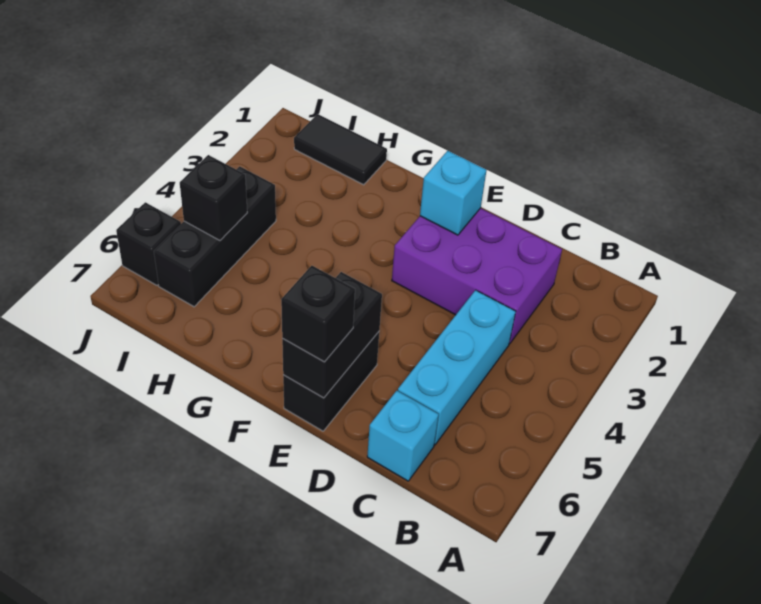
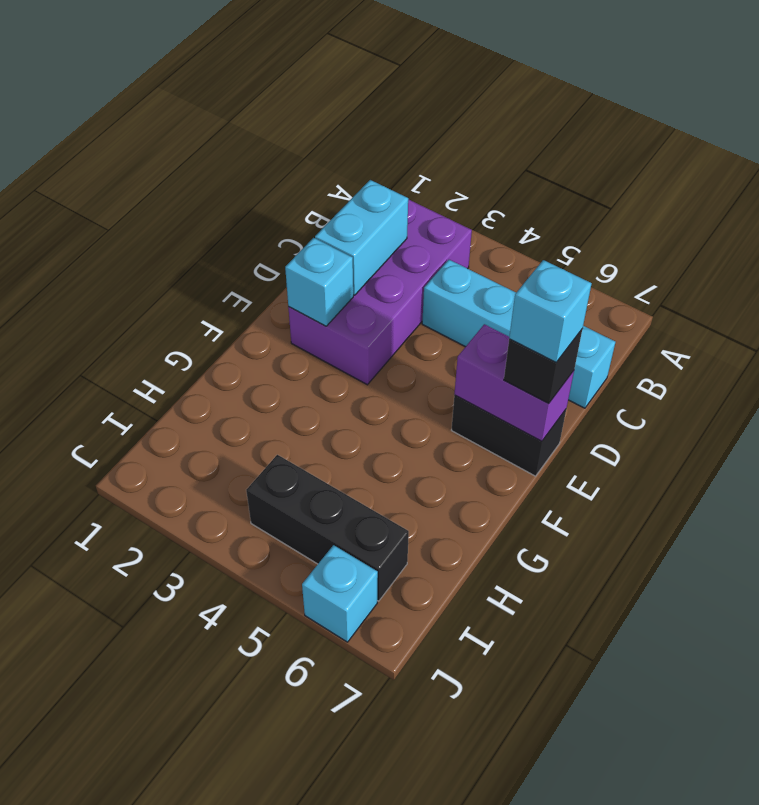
purple brick C2:E3 level 1 -> purple brick B2:E3 level 1
none -> cyan brick C2:D2 level 2
black brick E6:E7 level 2 -> purple brick E6:E7 level 2
none -> cyan brick E7 level 4
black tile H1:I1 level 1 -> none
black brick I5 level 2 -> none
black brick J6 level 1 -> cyan brick J6 level 1

